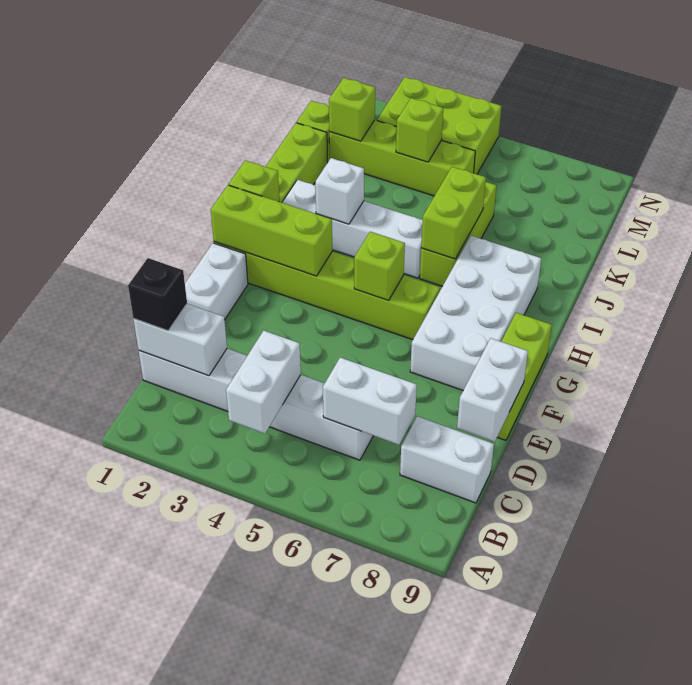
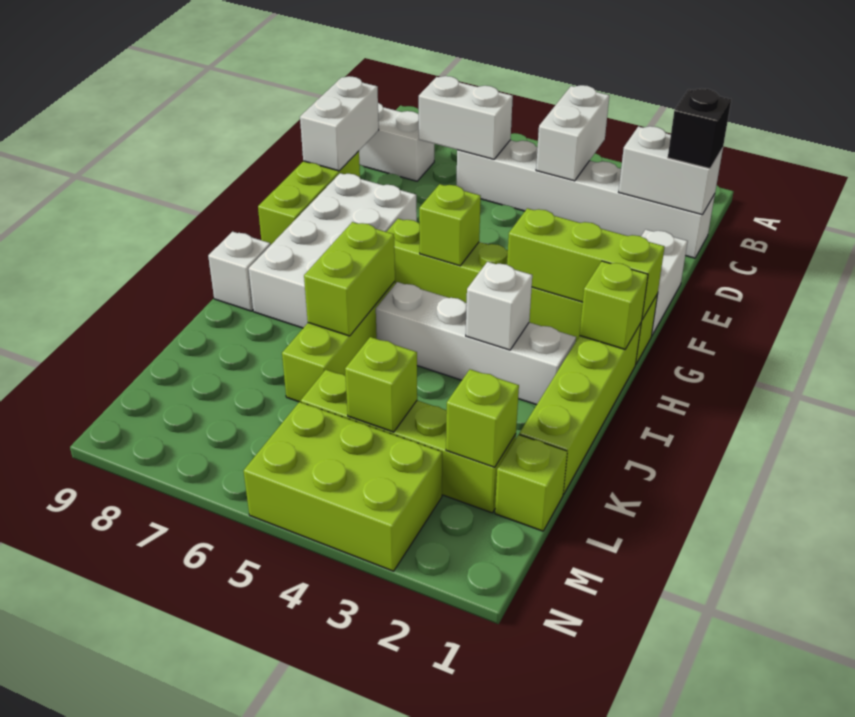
none -> white brick I9 level 1

